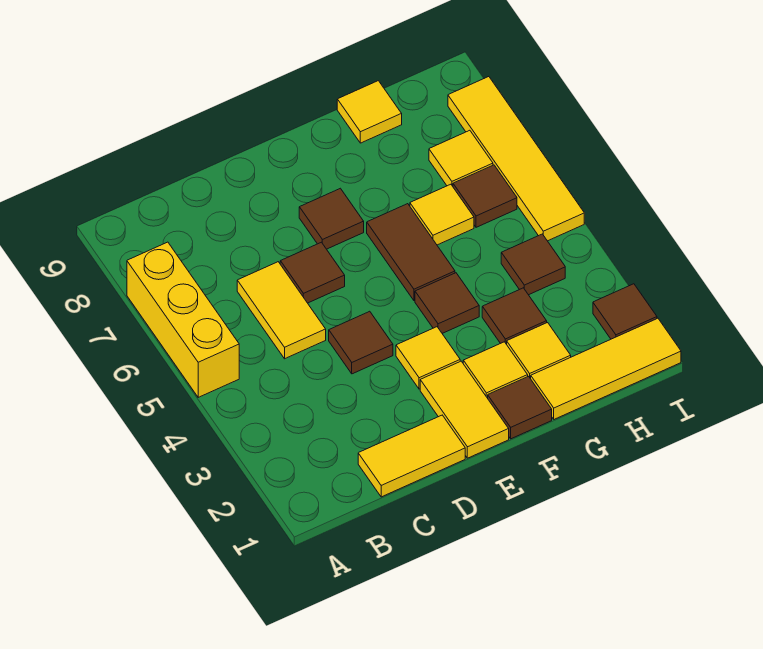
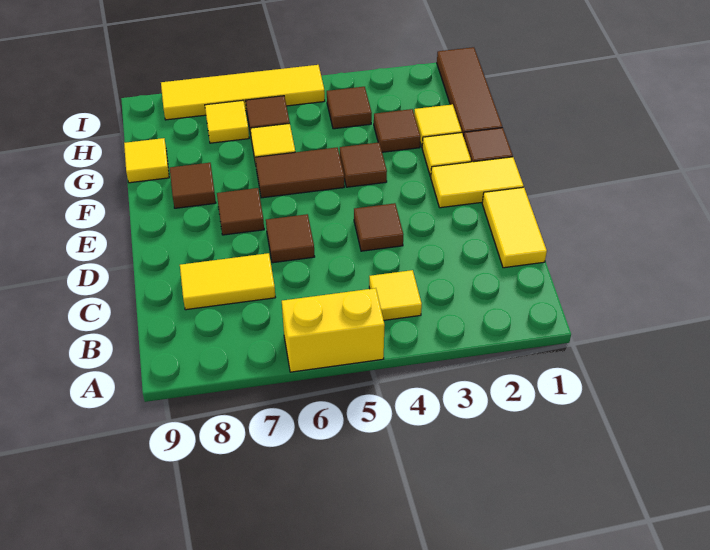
yellow brick A5:A7 level 1 -> yellow brick A5:A6 level 1
yellow tile C5:C6 level 1 -> yellow tile C7:C8 level 1
yellow tile E3 level 1 -> yellow tile B4 level 1
yellow tile G1:I1 level 1 -> brown tile G1:I1 level 1
brown tile I2 level 1 -> brown tile F8 level 1

